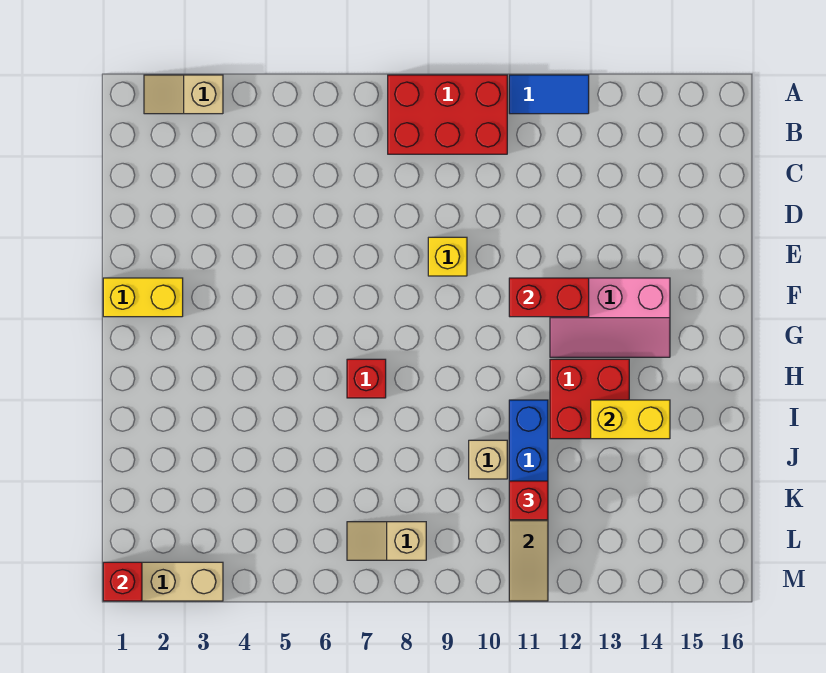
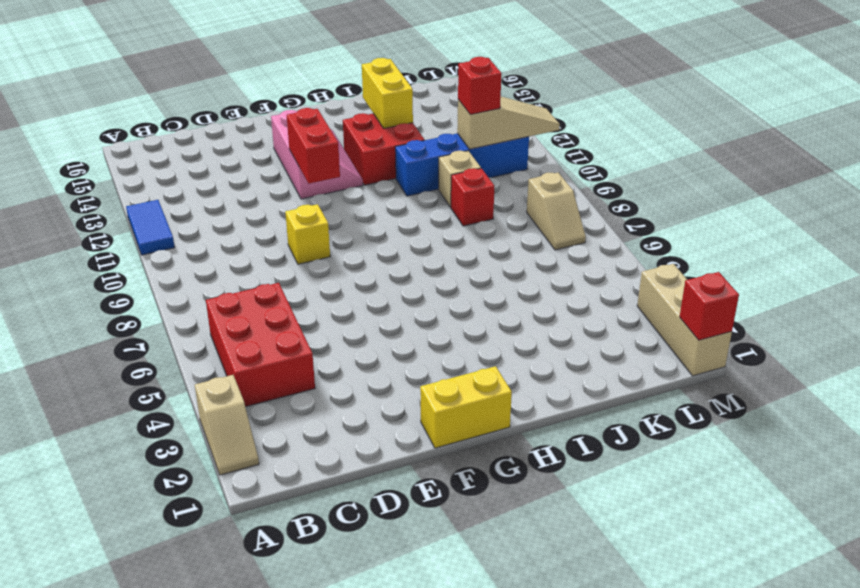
red brick A8:B10 level 1 -> red brick B4:C6 level 1
yellow brick F1:F2 level 1 -> yellow brick F1:G1 level 1
red brick H7 level 1 -> red brick J9 level 1

